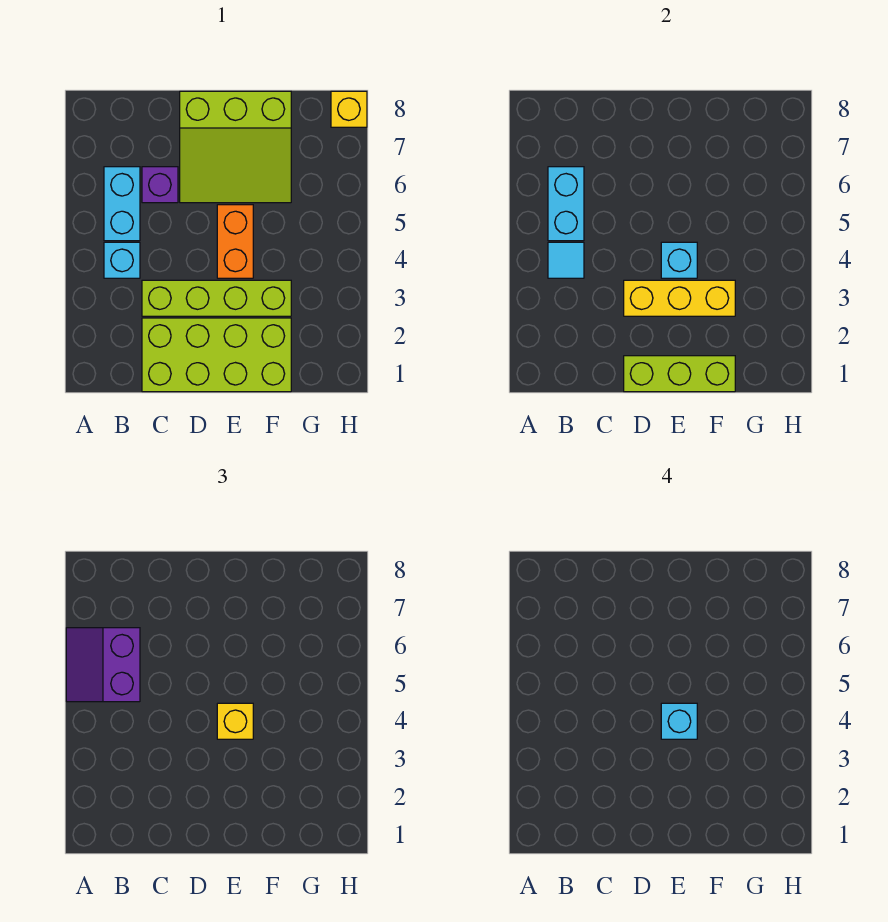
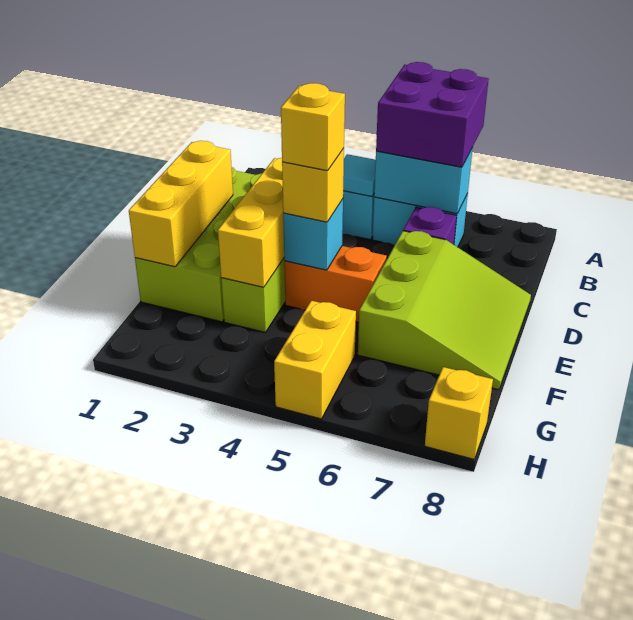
purple slope A5:B6 level 3 top B -> purple brick A5:B6 level 3
lime brick D1:F1 level 2 -> yellow brick D1:F1 level 2
lime slope D6:F8 level 1 top 8 -> lime slope D6:F8 level 1 top 6
cyan brick E4 level 4 -> yellow brick E4 level 4
none -> yellow brick G5:H5 level 1

